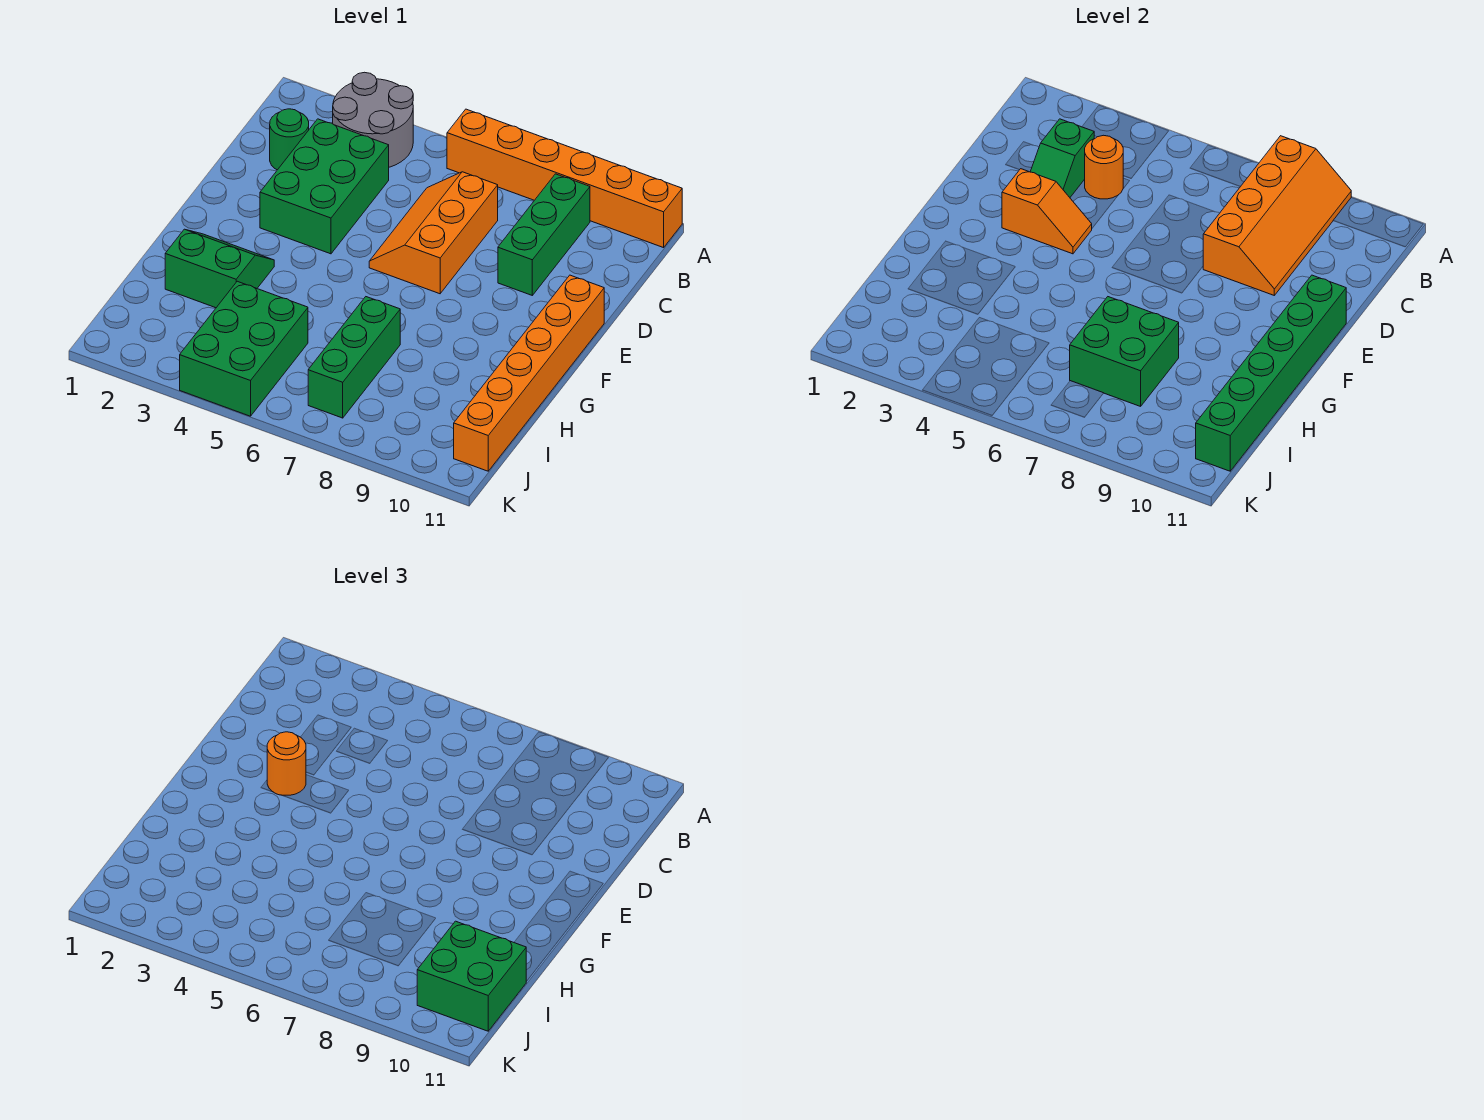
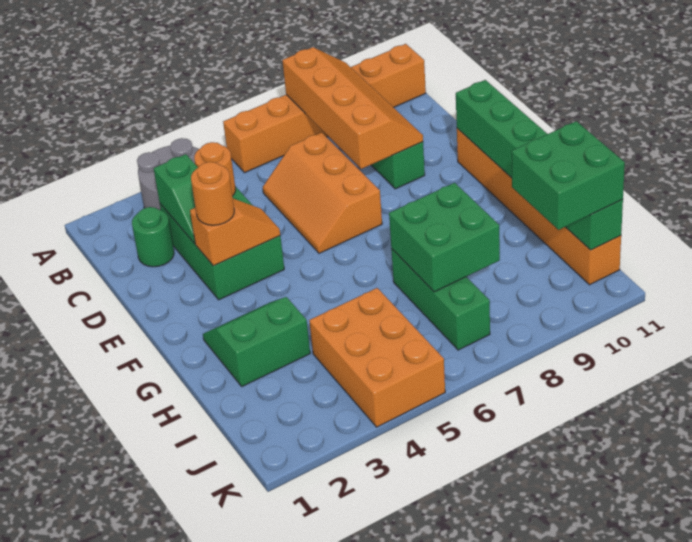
green brick I4:K5 level 1 -> orange brick I4:K5 level 1

